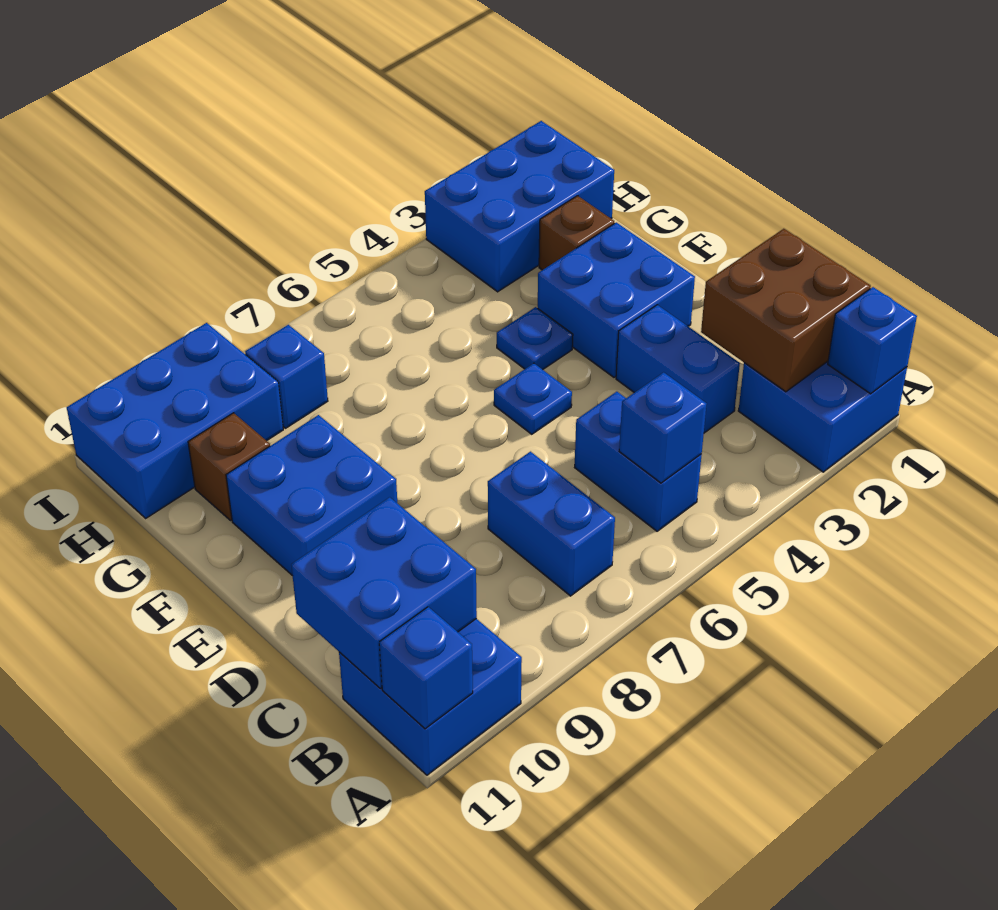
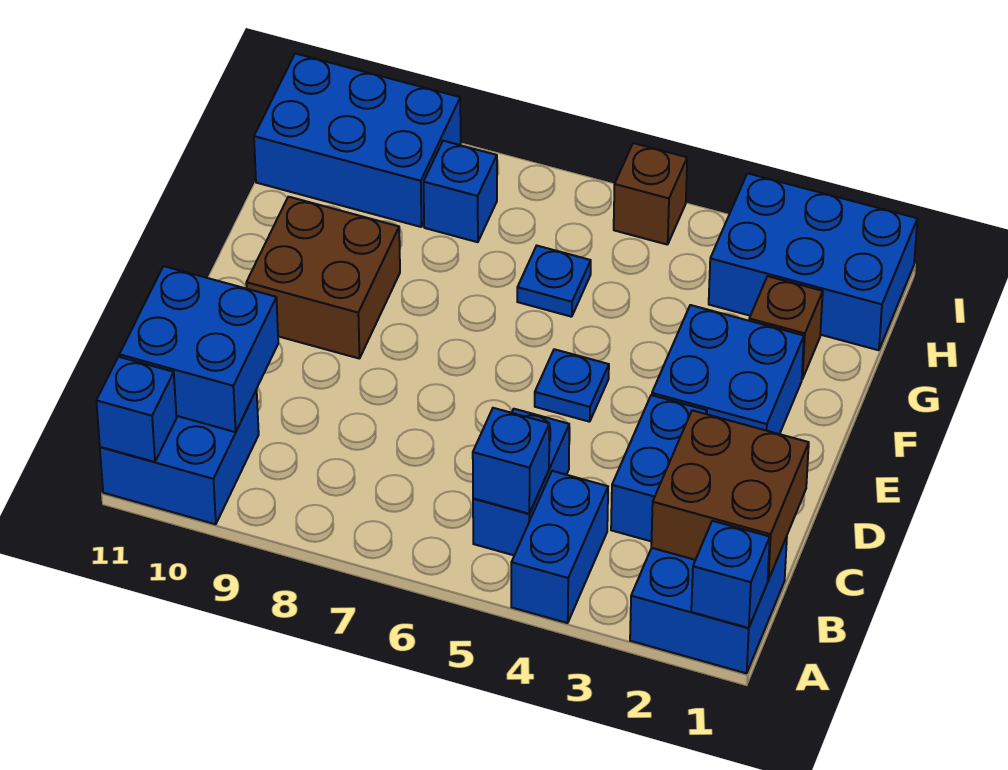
blue brick B7:C7 level 1 -> blue brick A4:B4 level 1
blue brick E9:F10 level 1 -> brown brick E9:F10 level 1
blue plate F4 level 1 -> blue plate G6 level 1
brown brick G10 level 1 -> brown brick I5 level 1

